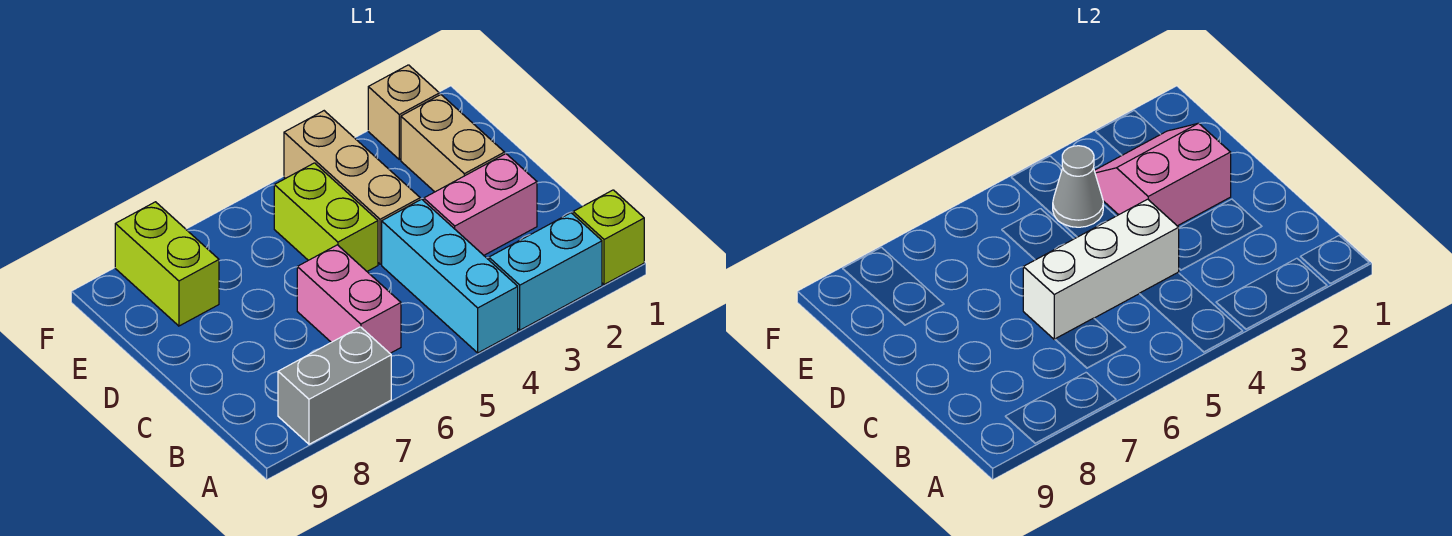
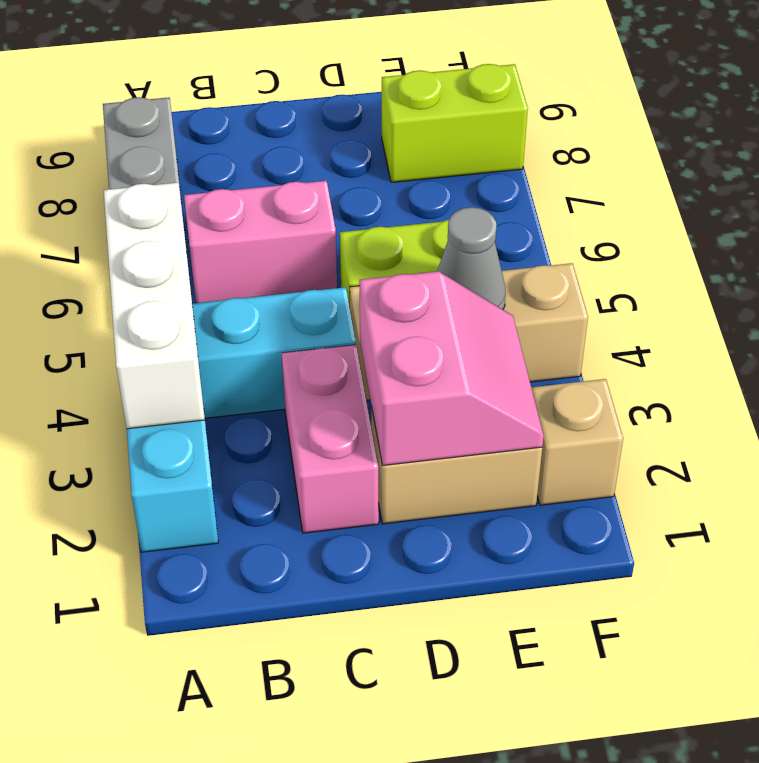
lime brick A1 level 1 -> none
white brick C4:C6 level 2 -> white brick A3:A5 level 2

